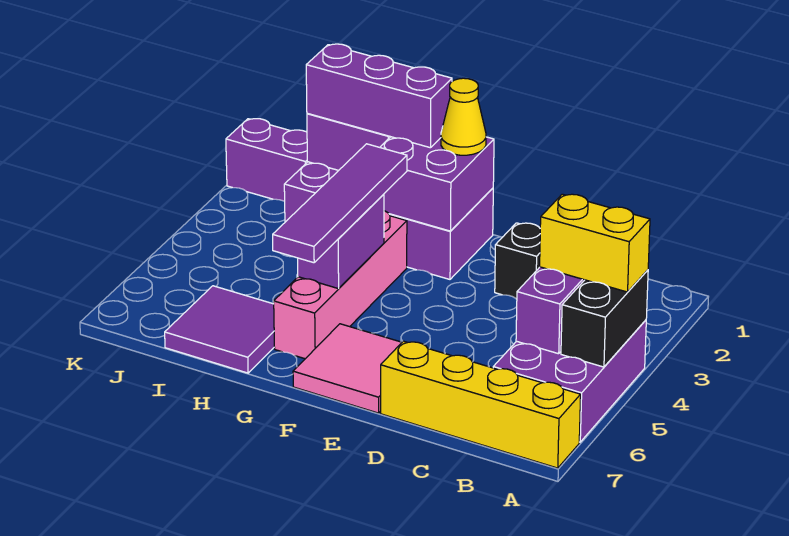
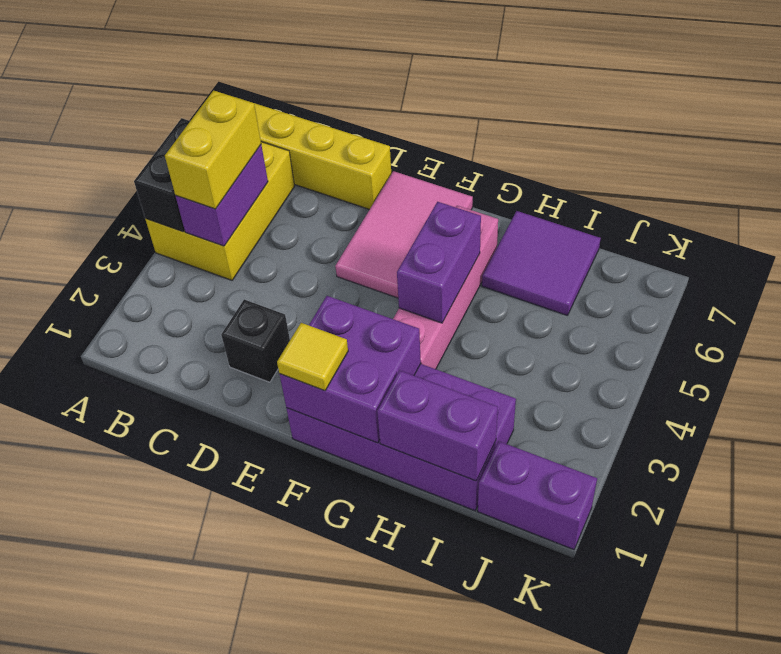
purple brick A4:B6 level 1 -> yellow brick A4:B6 level 1
yellow brick A4:B4 level 3 -> yellow brick B4:B5 level 3
pink tile E6:F7 level 1 -> pink tile E5:F7 level 1
yellow cone F1 level 3 -> yellow tile F1 level 3
purple brick G1:I1 level 3 -> none
purple tile G3:G6 level 3 -> none

